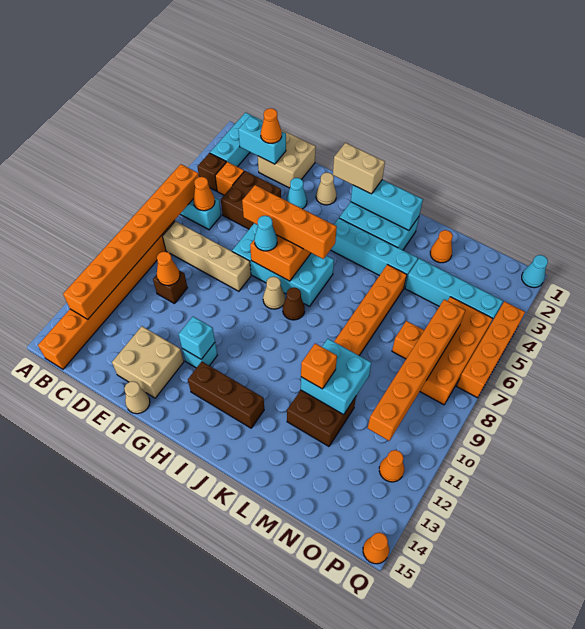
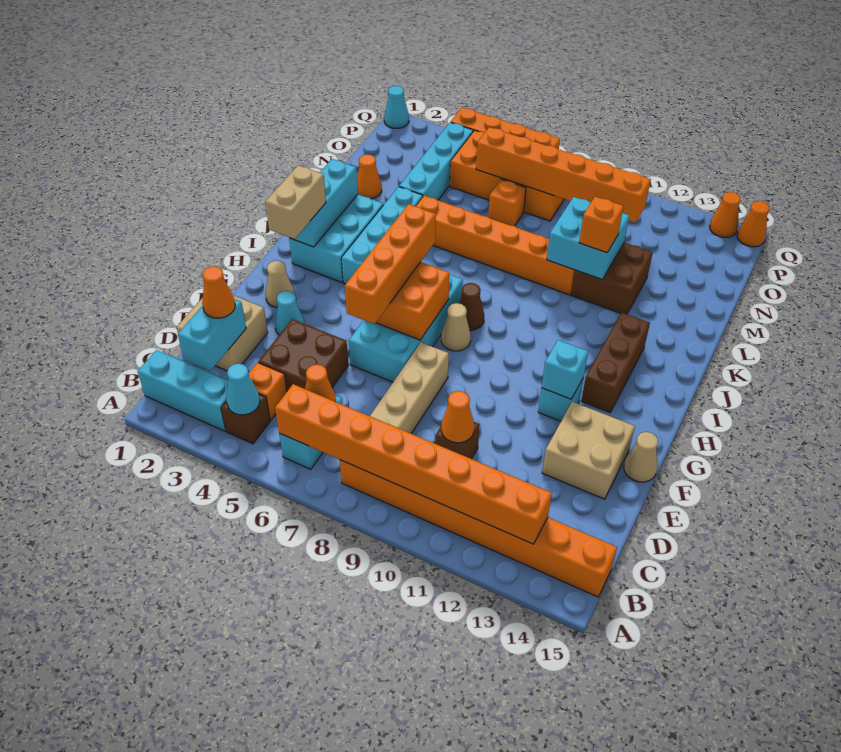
cyan cone G7 level 3 -> cyan cone B4 level 2
orange cone P12 level 1 -> orange cone Q14 level 1

